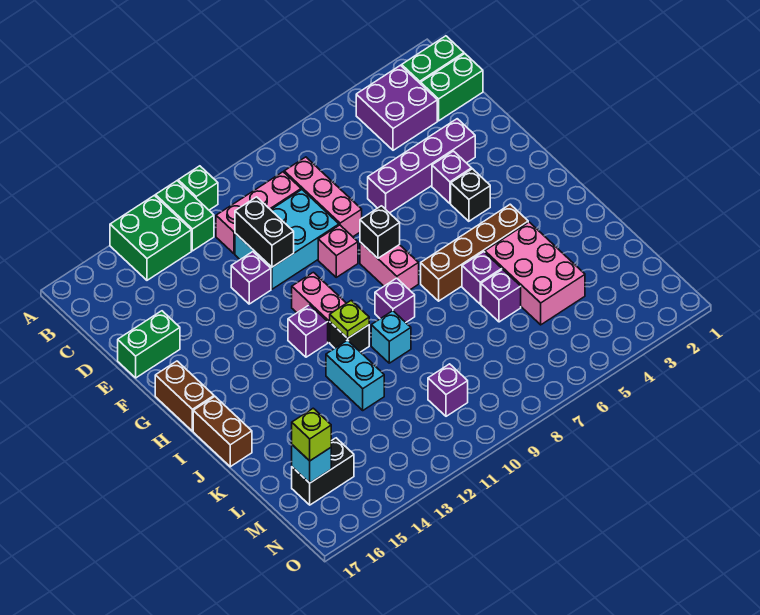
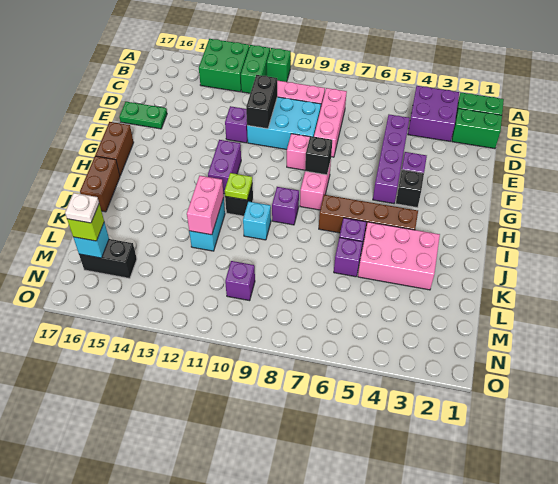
purple brick E3:E6 level 1 -> purple brick D5:G5 level 1
green brick E16:E17 level 1 -> green plate E16:E17 level 1
pink brick G11:H11 level 1 -> pink brick J12:K12 level 2
purple brick H12 level 1 -> purple brick G12:H12 level 1
pink brick J4:L5 level 1 -> pink brick J3:K5 level 1
none -> white plate M16 level 4

